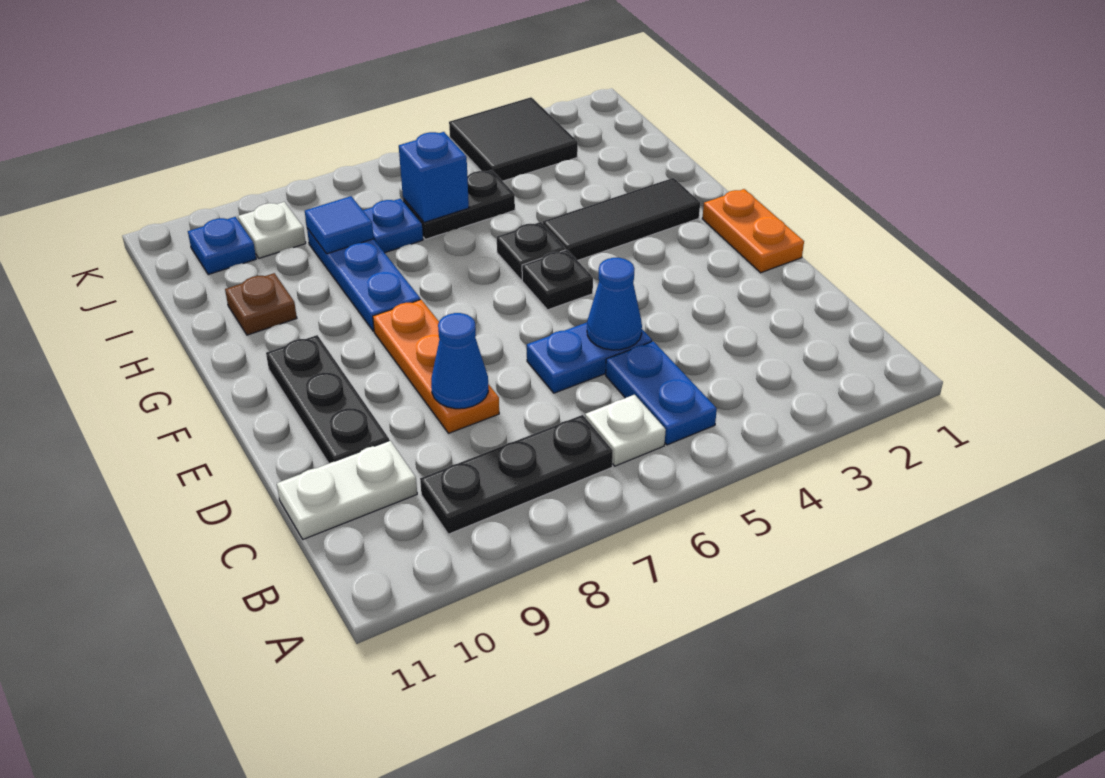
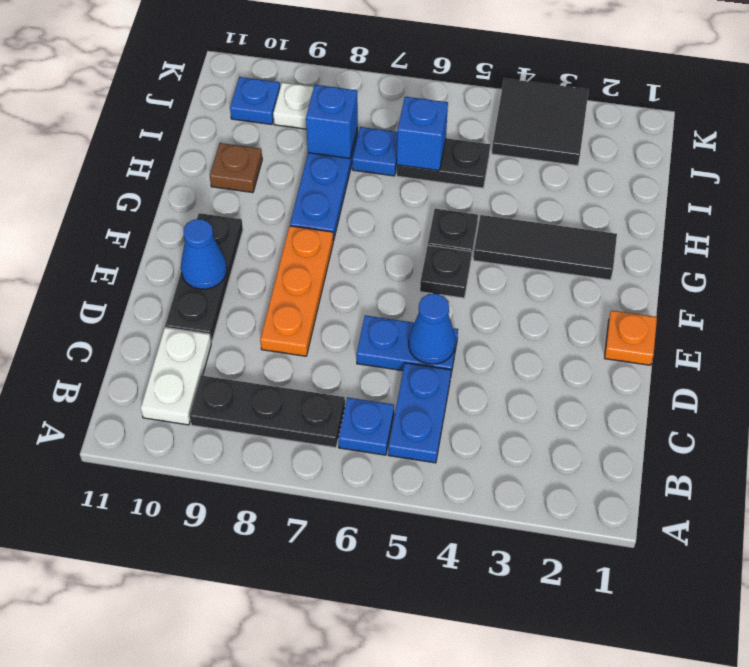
white plate B6 level 1 -> blue plate B6 level 1
white plate C10:C11 level 1 -> white plate B10:C10 level 1
blue cone D8 level 2 -> blue cone E10 level 2
orange plate E1:F1 level 1 -> orange plate E1 level 1
blue tile I8 level 2 -> blue brick I8 level 2

